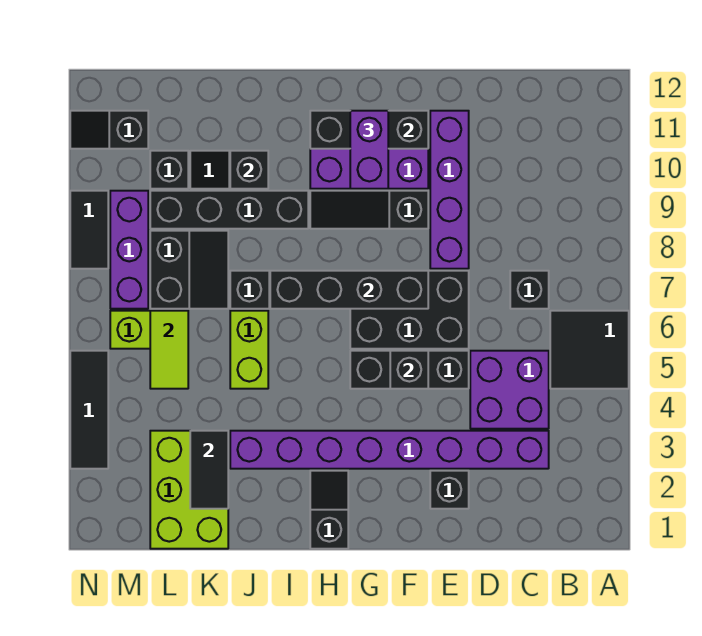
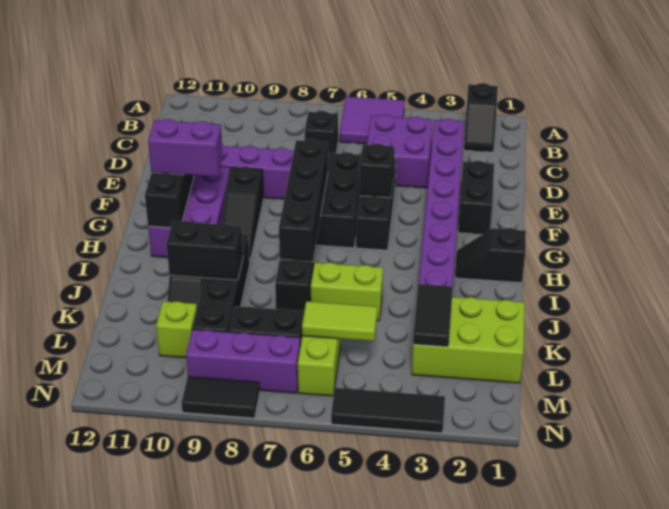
black tile A5:B6 level 1 -> purple tile A5:B6 level 1
black brick E2 level 1 -> black brick E2:F2 level 1
black brick J10 level 2 -> black brick J9:J10 level 2
black tile K2:K3 level 2 -> black tile K3:L3 level 2
black brick L10 level 1 -> lime brick L10 level 1
black slope M11:N11 level 1 top M -> black slope A2:B2 level 1 top A

